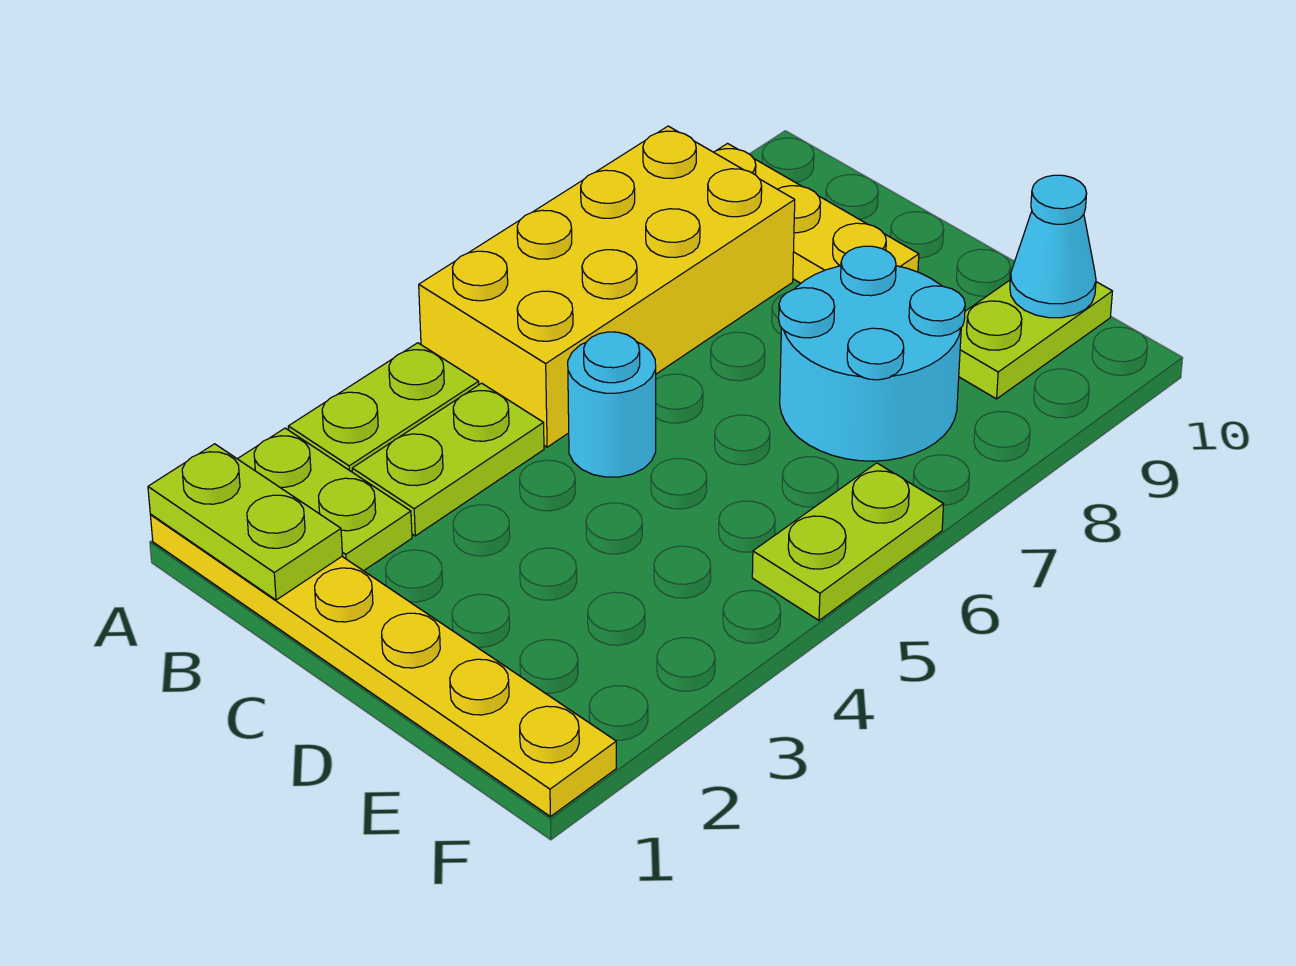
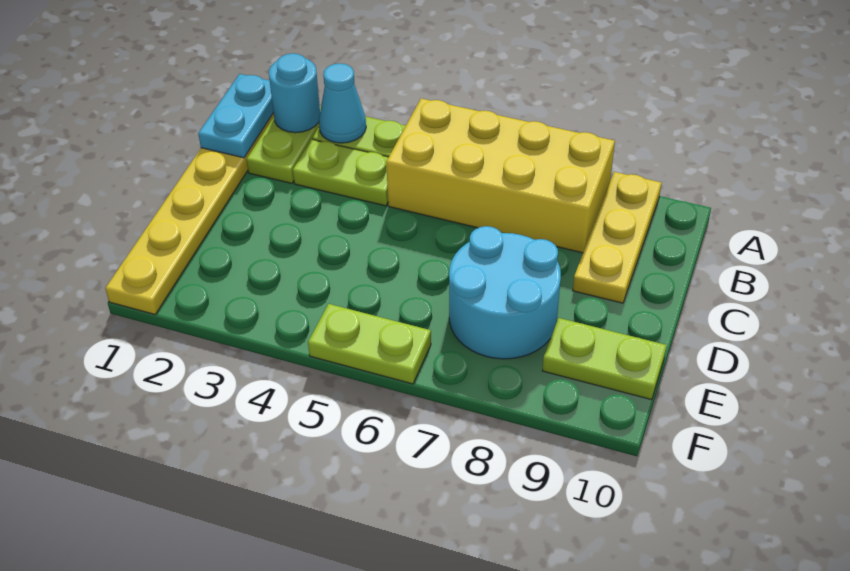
lime plate A1:B1 level 2 -> cyan plate A1:B1 level 2
cyan round brick C5 level 1 -> cyan round brick A2 level 2
cyan cone E10 level 2 -> cyan cone A3 level 2

